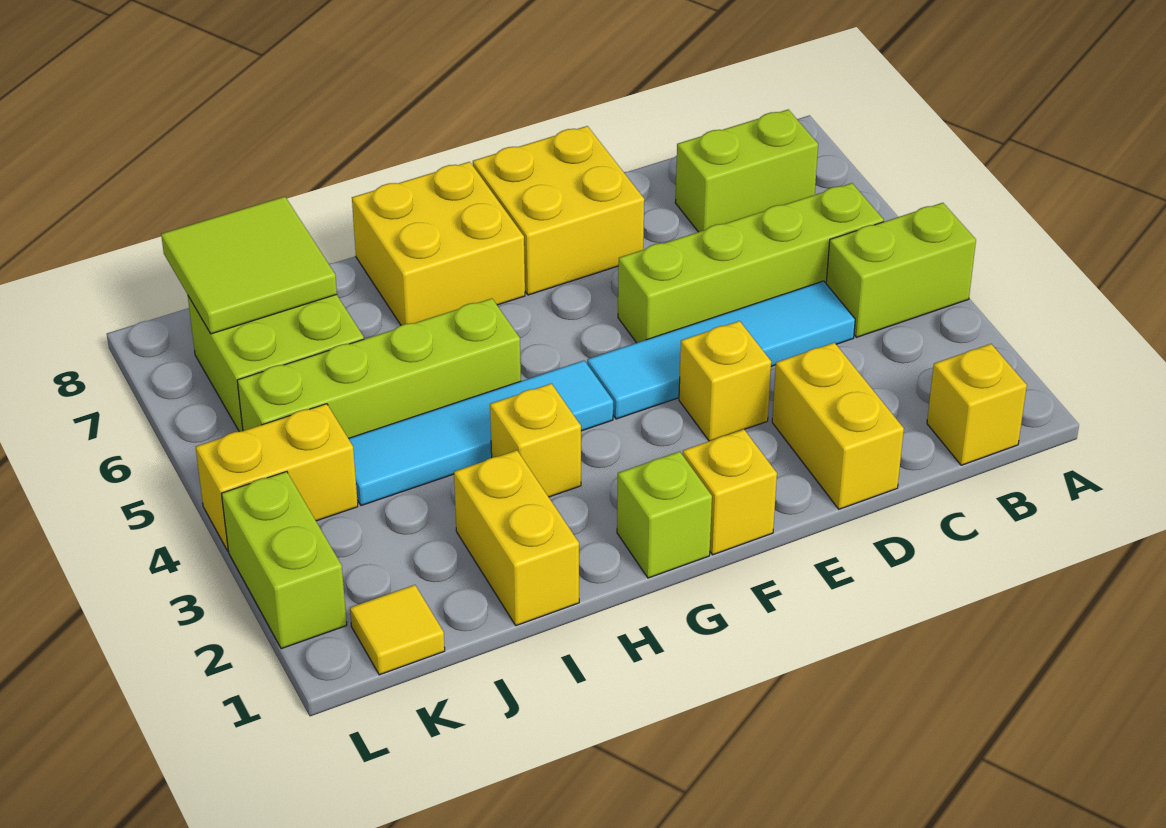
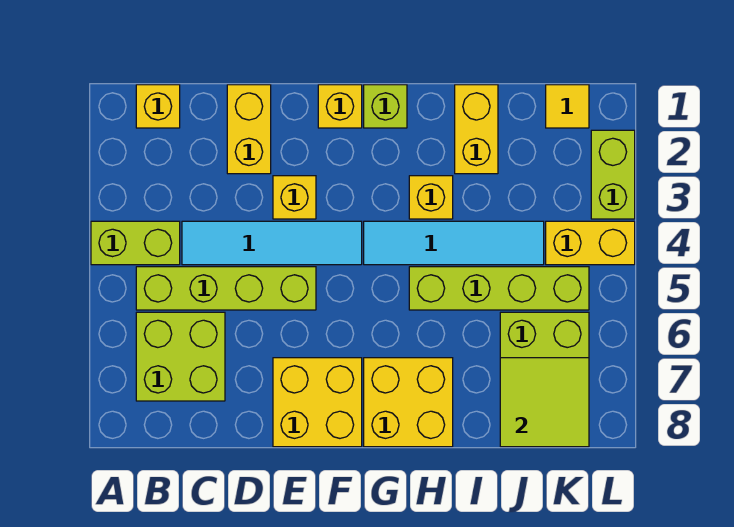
lime brick B7:C7 level 1 -> lime brick B6:C7 level 1

